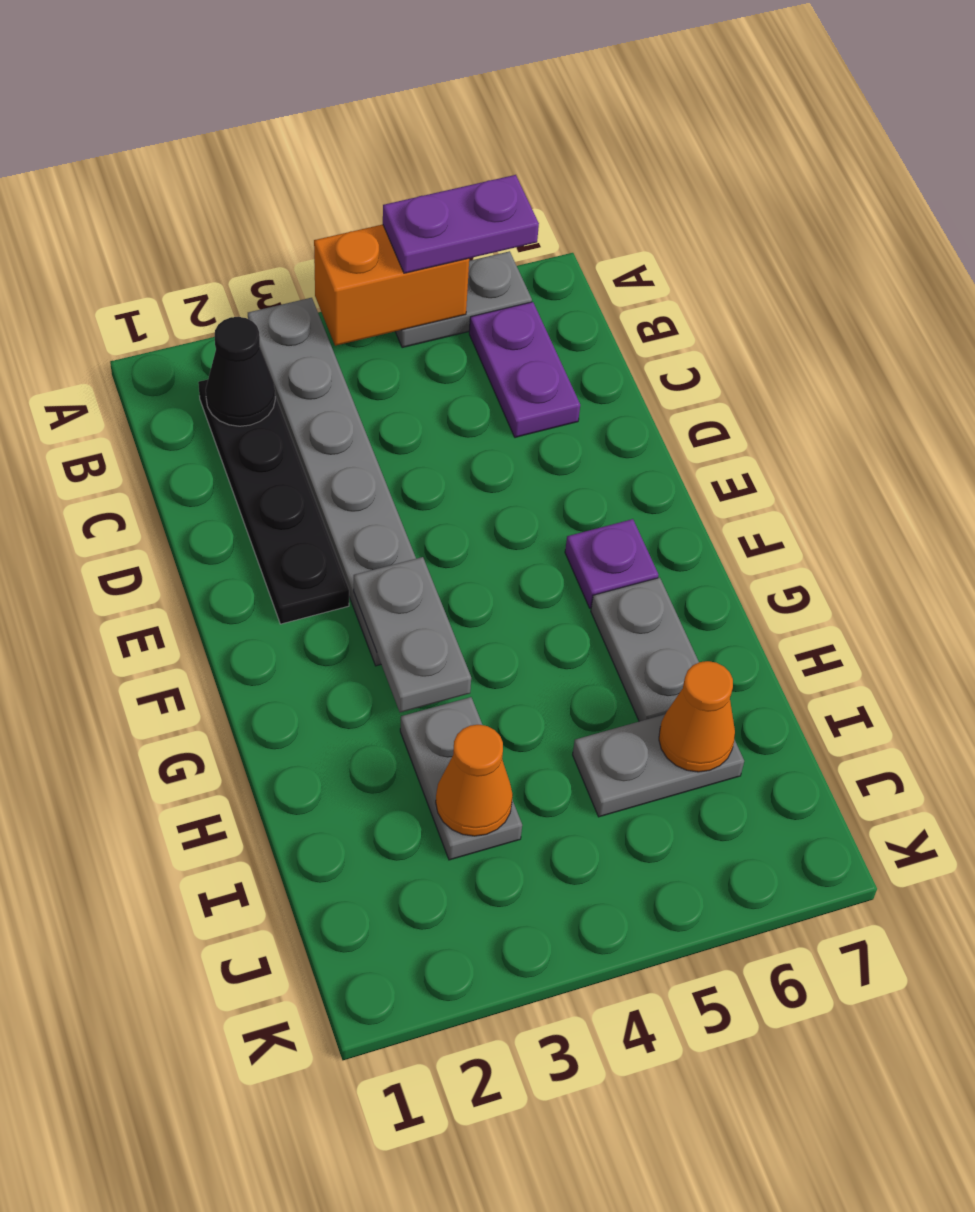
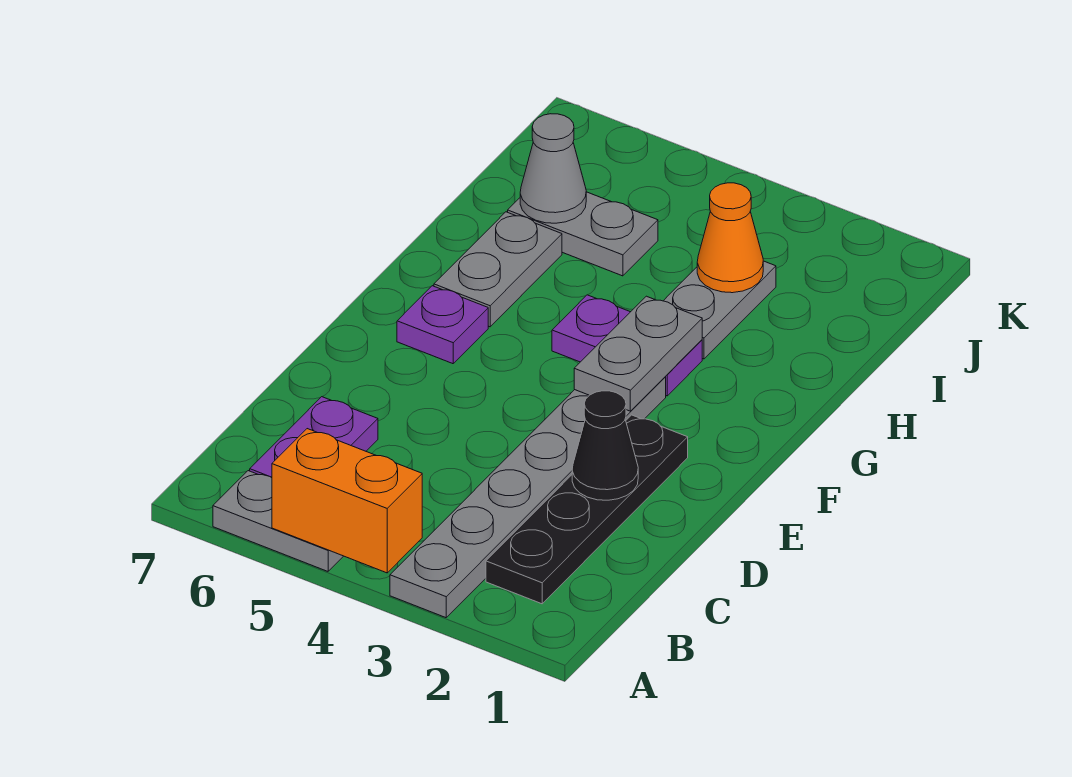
purple plate A5:A6 level 3 -> purple plate G3:G4 level 1
black cone B2 level 2 -> black cone D2 level 2
orange cone I6 level 2 -> grey cone I6 level 2

